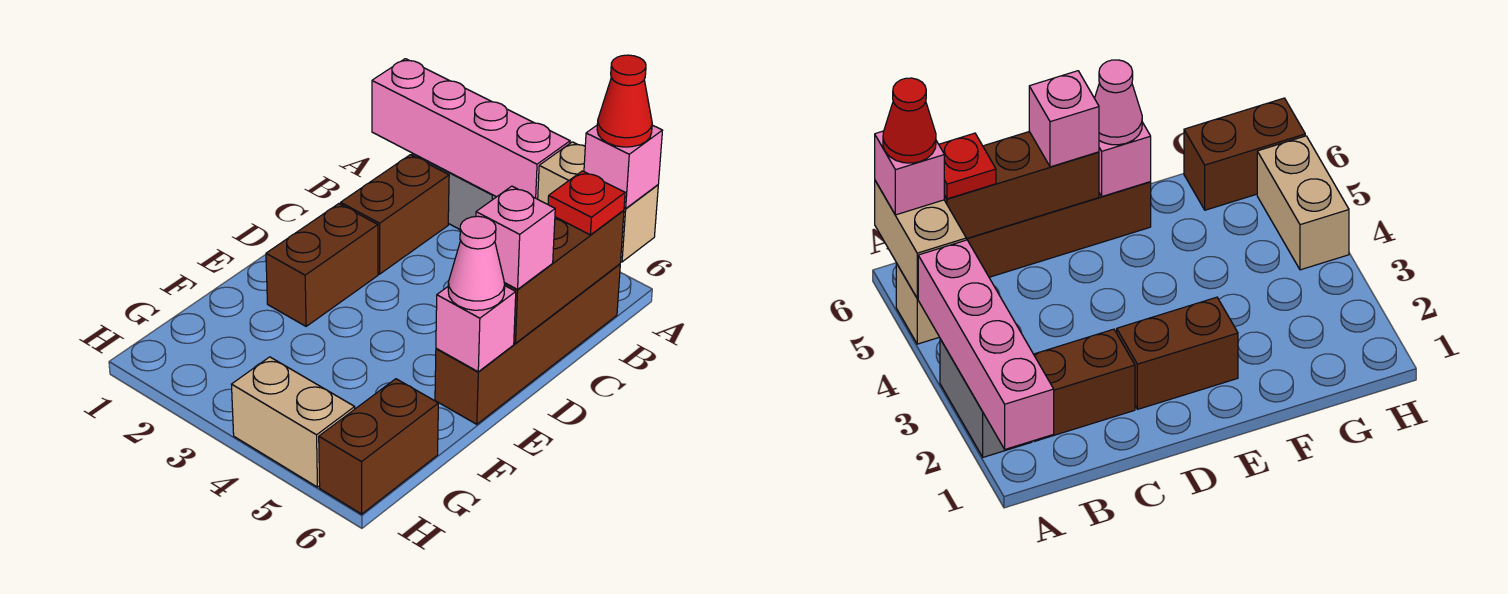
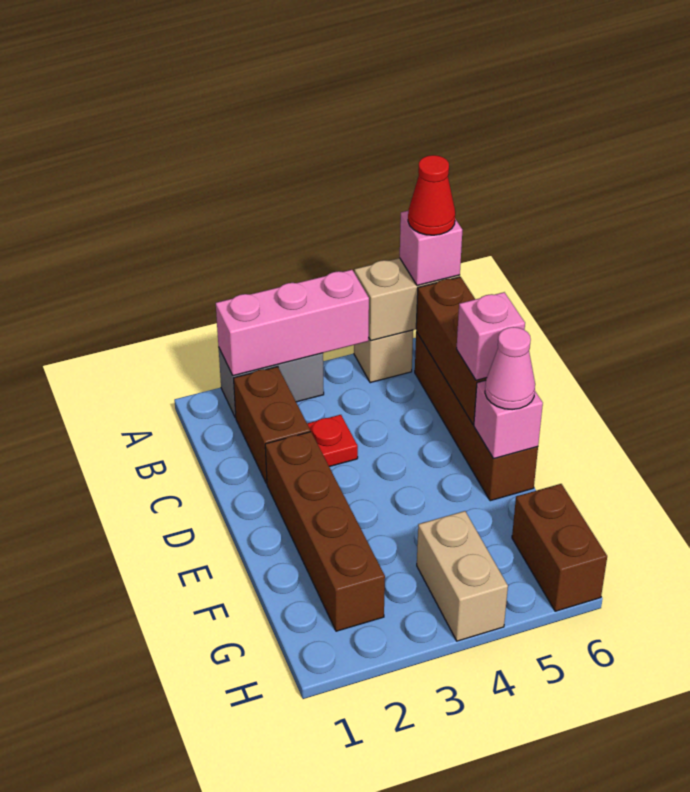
pink brick A1:A4 level 2 -> pink brick A2:A4 level 2
red plate B6 level 3 -> red plate C3 level 1
brown brick D2:E2 level 1 -> brown brick D2:G2 level 1
tan brick H4:H5 level 1 -> tan brick G4:H4 level 1

